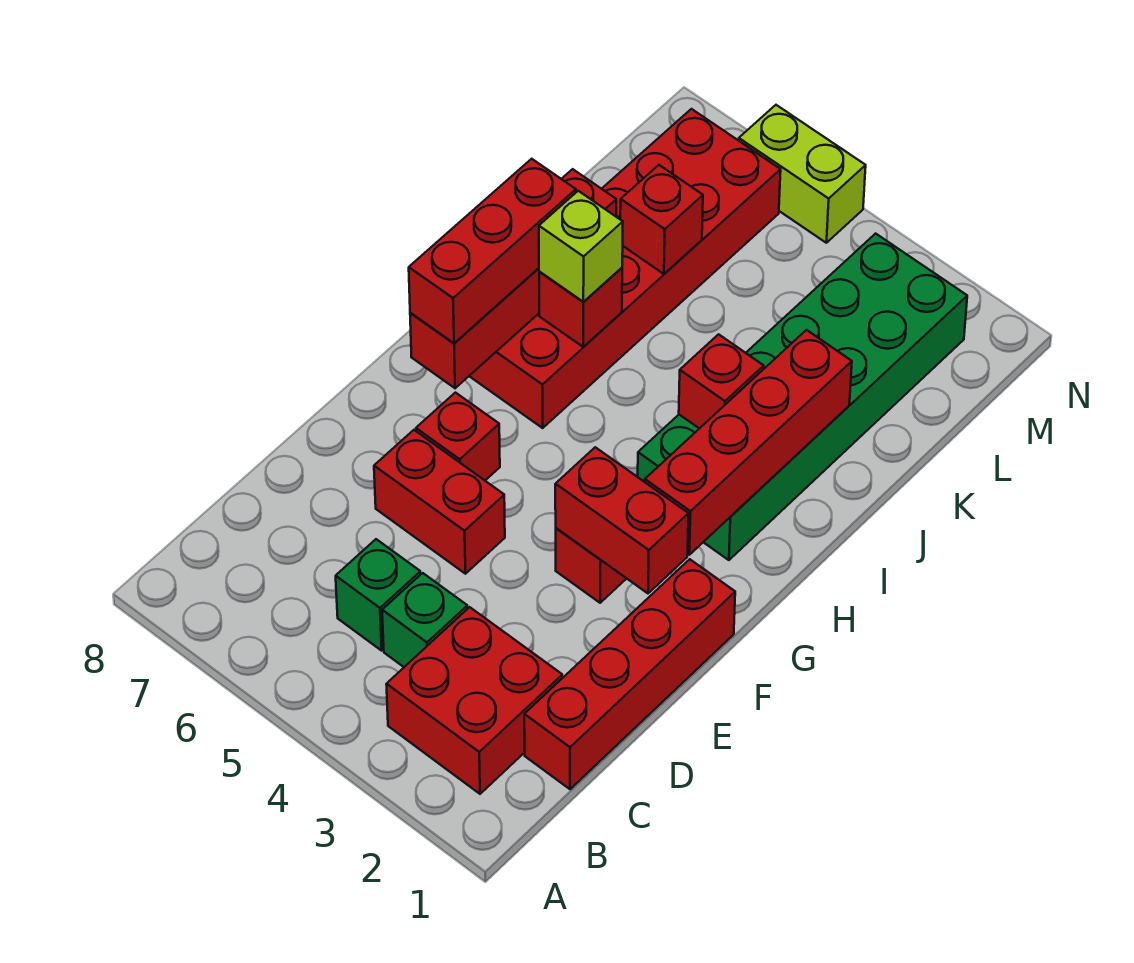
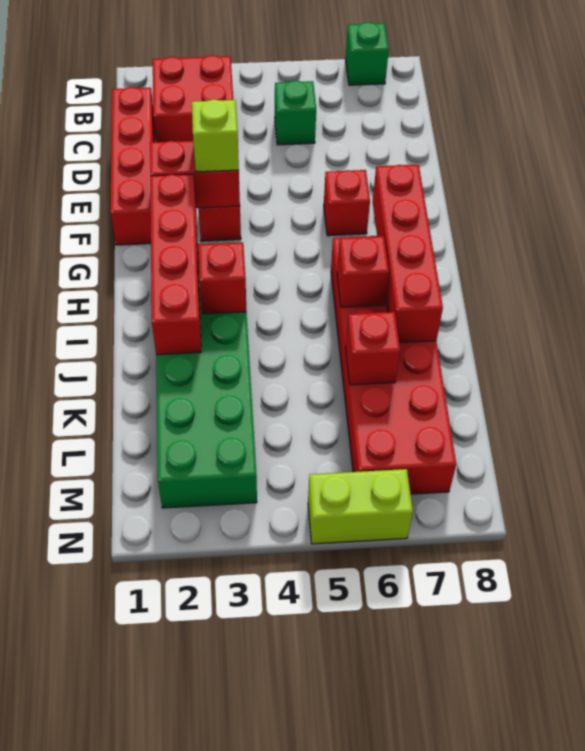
green brick C4 level 1 -> green brick A7 level 1
red brick E5:E6 level 1 -> none
red brick G7:I7 level 3 -> none
lime brick I6 level 3 -> lime brick F3 level 3

